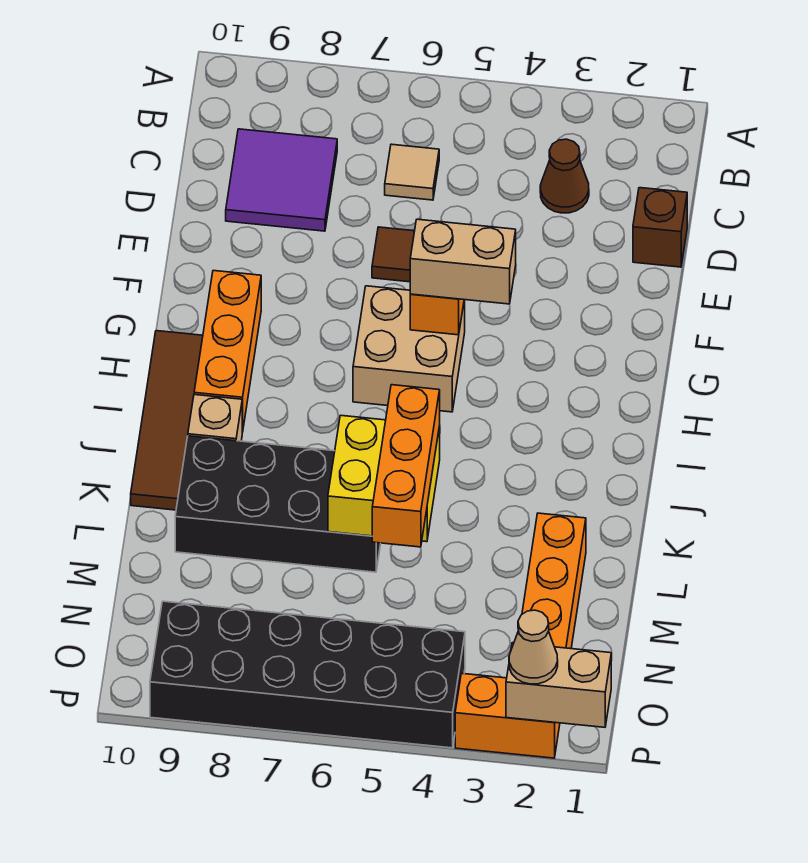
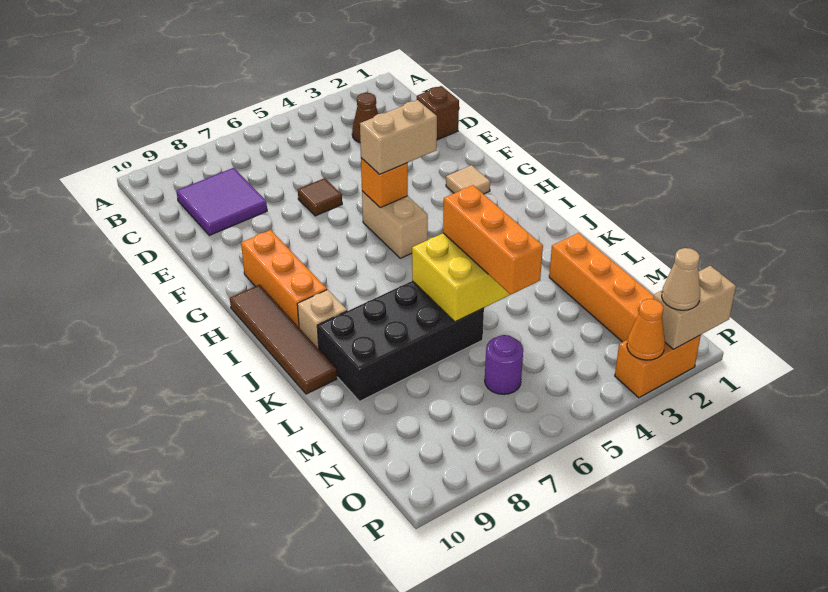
tan tile C6 level 1 -> tan tile G2 level 1
tan brick G5:H6 level 1 -> tan brick G5:H5 level 1
none -> purple round brick N6 level 1
black brick O4:P9 level 1 -> none
none -> orange cone P3 level 2

